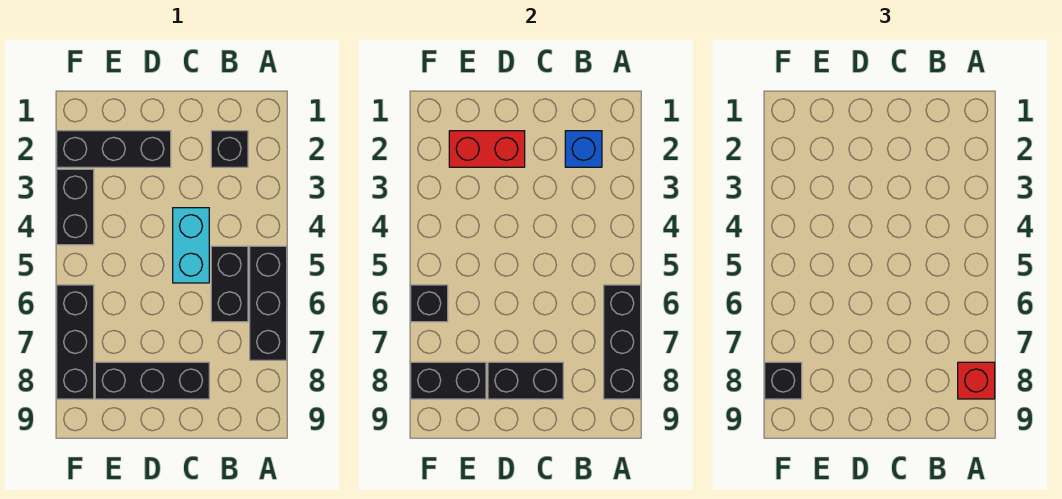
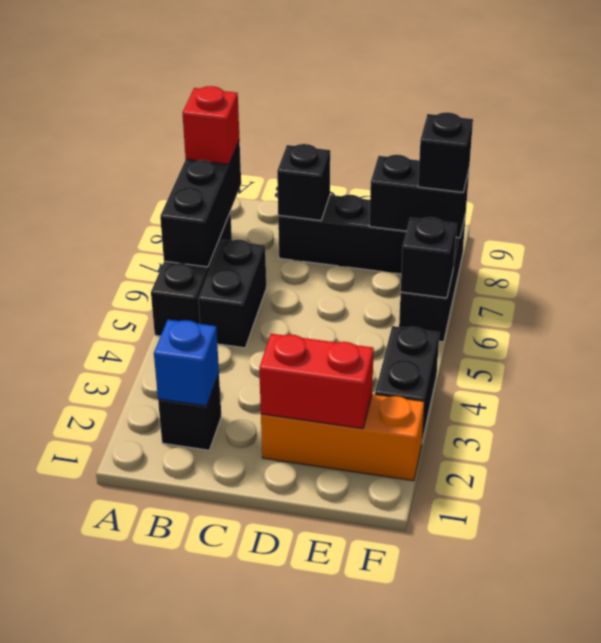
cyan brick C4:C5 level 1 -> none
black brick C8:D8 level 2 -> black brick C8 level 2
black brick D2:F2 level 1 -> orange brick D2:F2 level 1

